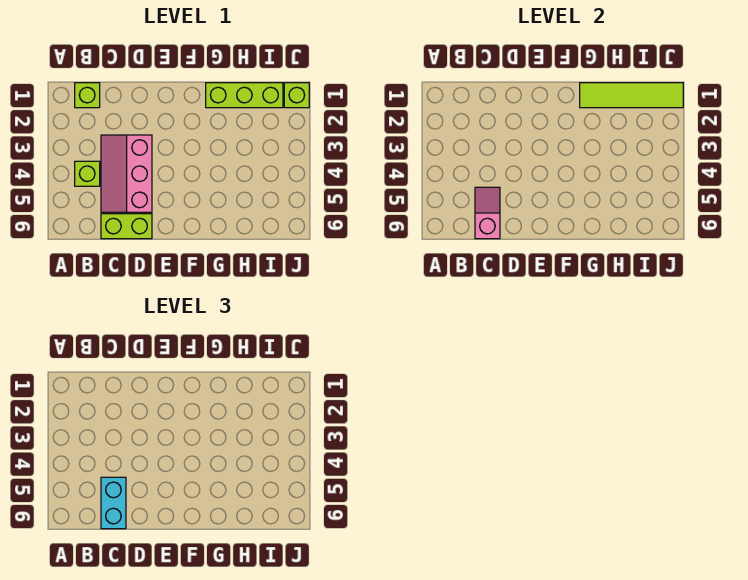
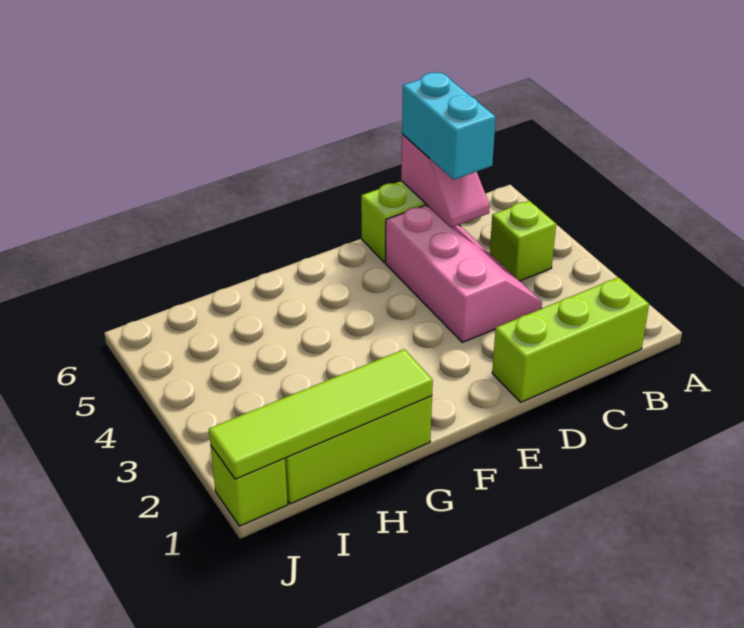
lime brick B1 level 1 -> lime brick B1:D1 level 1

